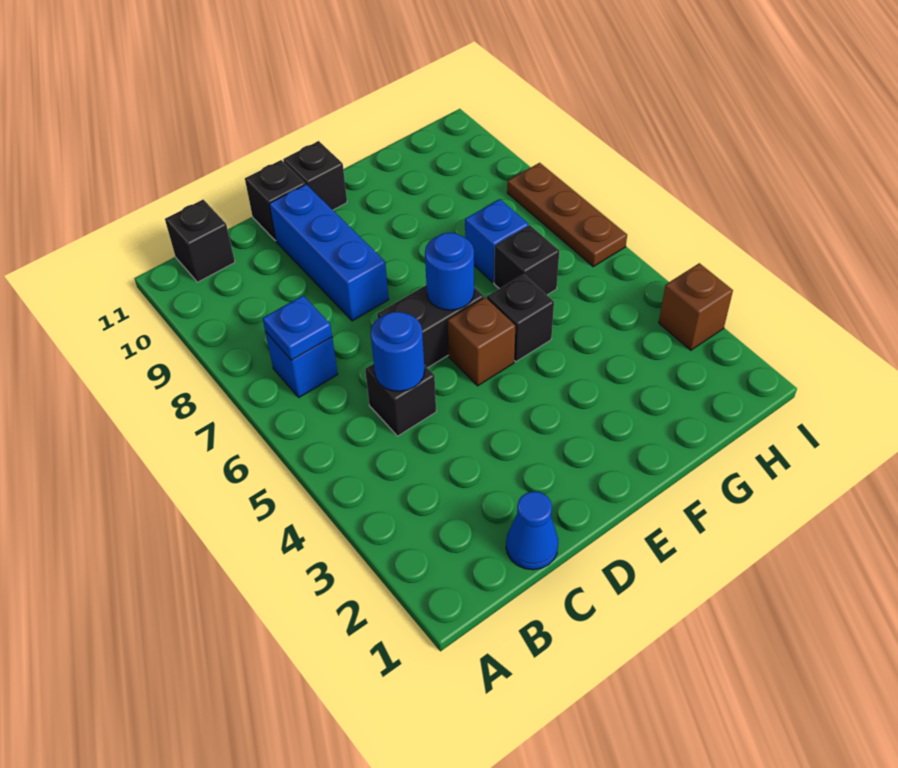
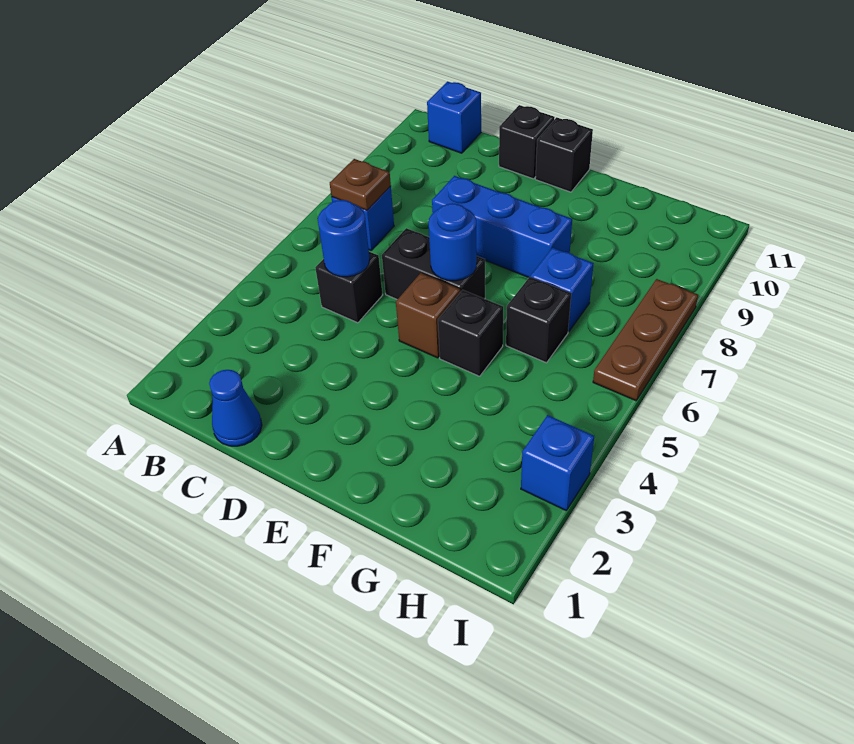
blue plate B7 level 2 -> brown plate B7 level 2
black brick B11 level 1 -> blue brick B11 level 1
blue brick D8:D10 level 1 -> blue brick D8:F8 level 1
brown brick I3 level 1 -> blue brick I3 level 1

